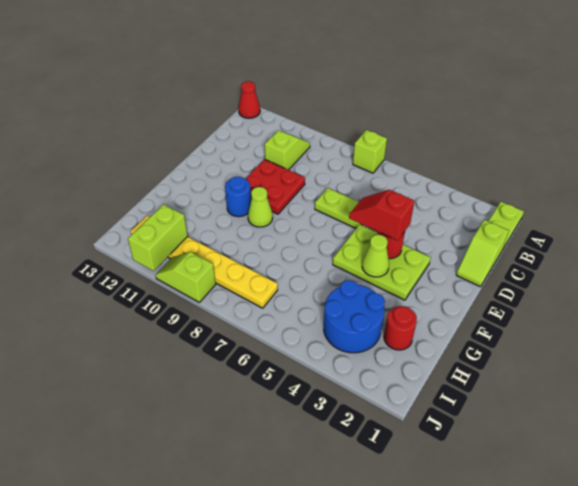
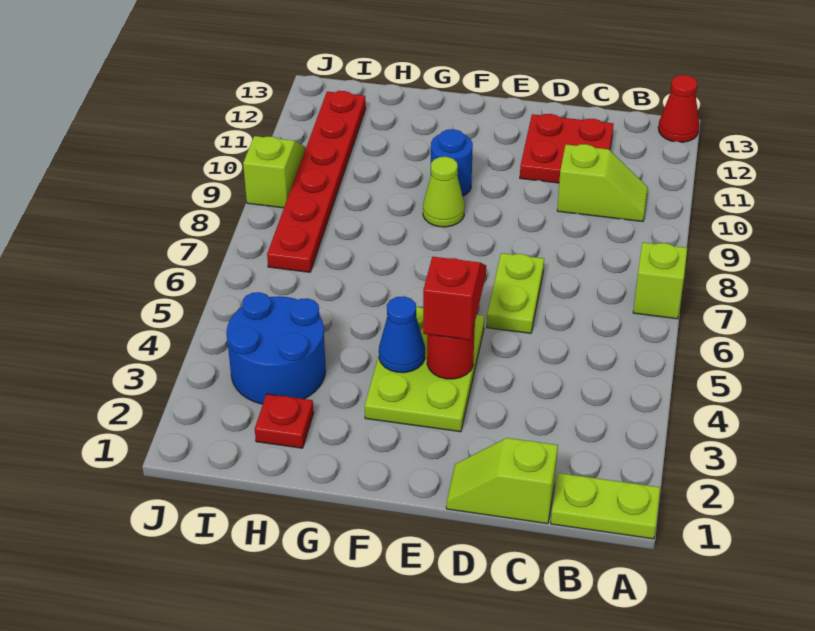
red plate D9:E10 level 1 -> red plate C11:D12 level 1
lime cone F4 level 2 -> blue cone F4 level 2
red round brick H2 level 1 -> red plate H2 level 1
yellow plate I7:I12 level 1 -> red plate I7:I12 level 1
lime brick I11:J11 level 2 -> none

